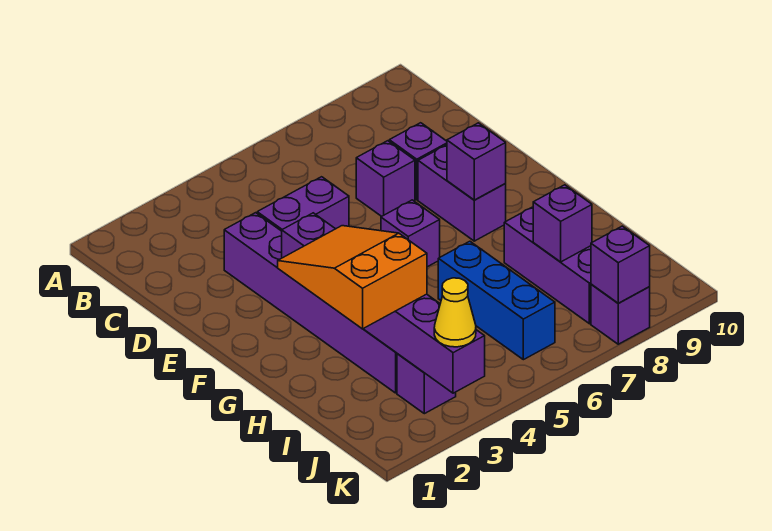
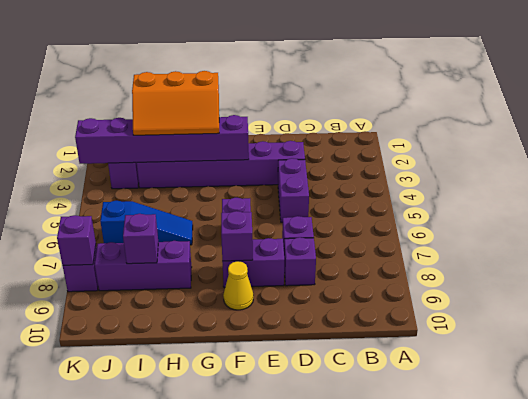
orange slope G2:I3 level 3 top I -> orange slope G2:I3 level 3 top 2
blue brick H6:J6 level 1 -> blue slope H6:J6 level 1 top J
yellow cone K3 level 3 -> yellow cone F9 level 1

